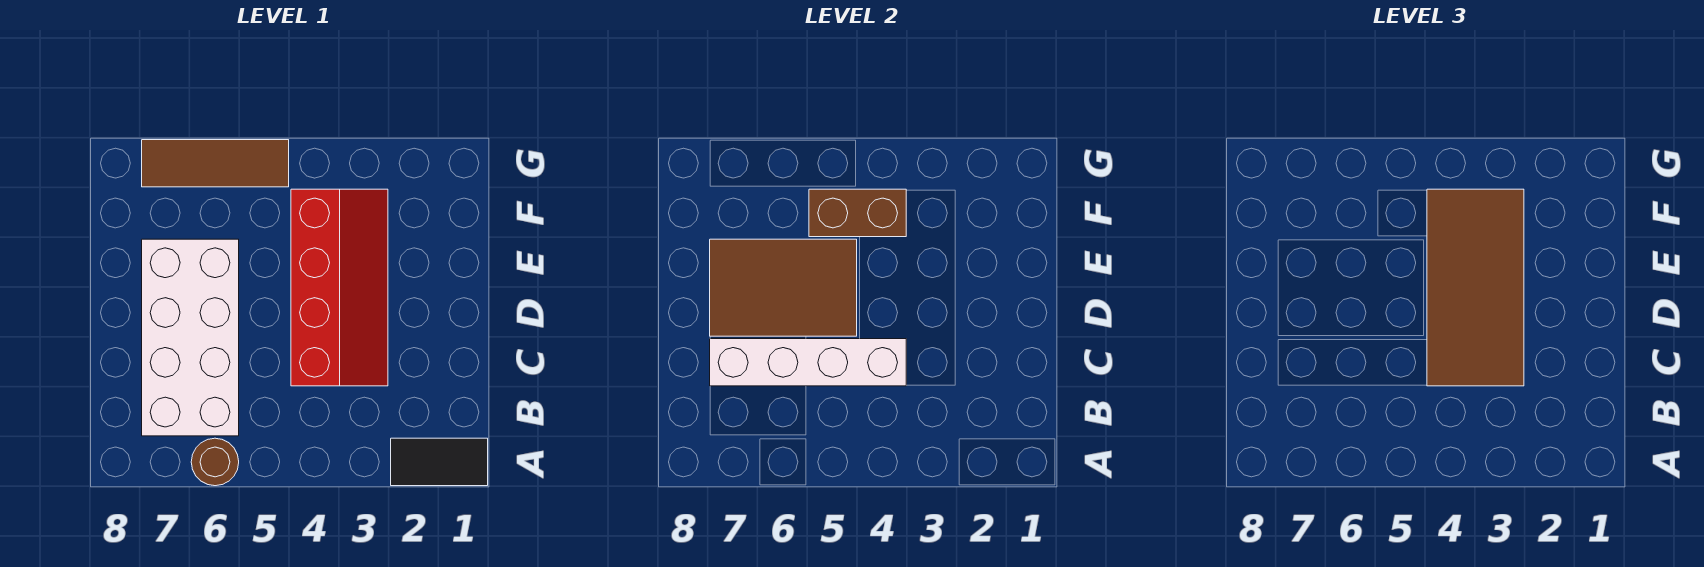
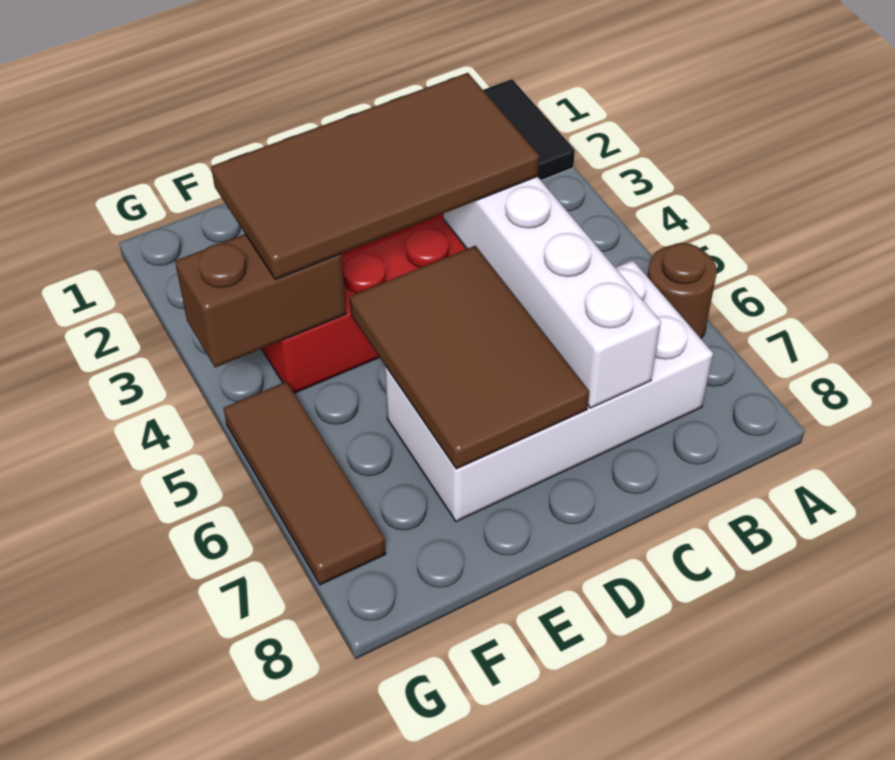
brown brick F4:F5 level 2 -> brown brick F4:G4 level 2

